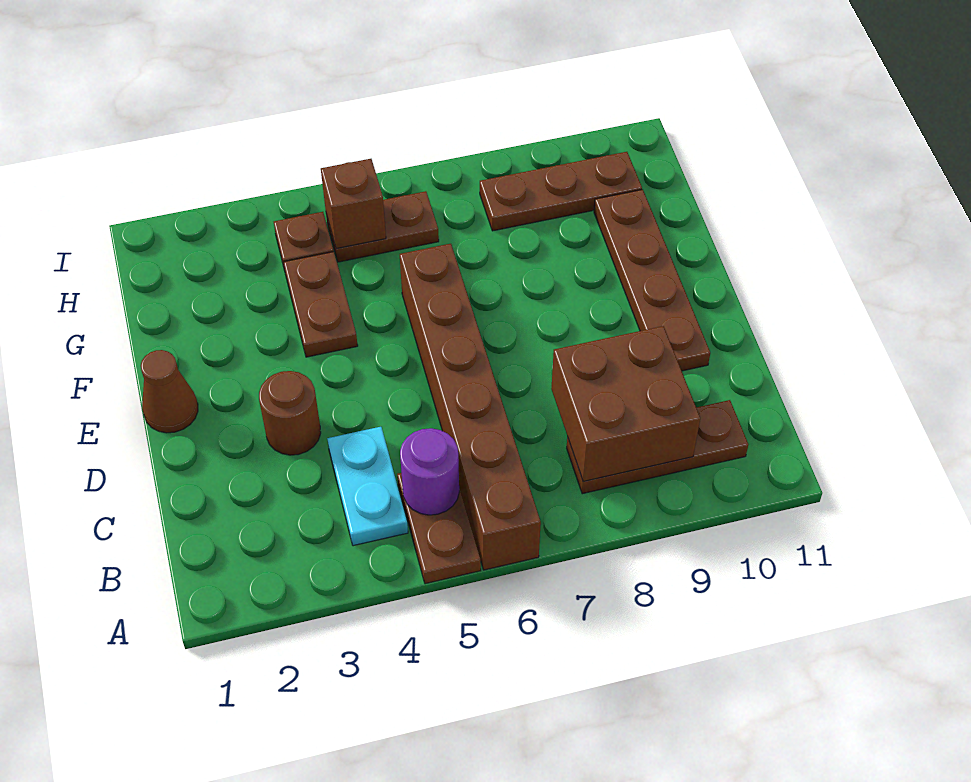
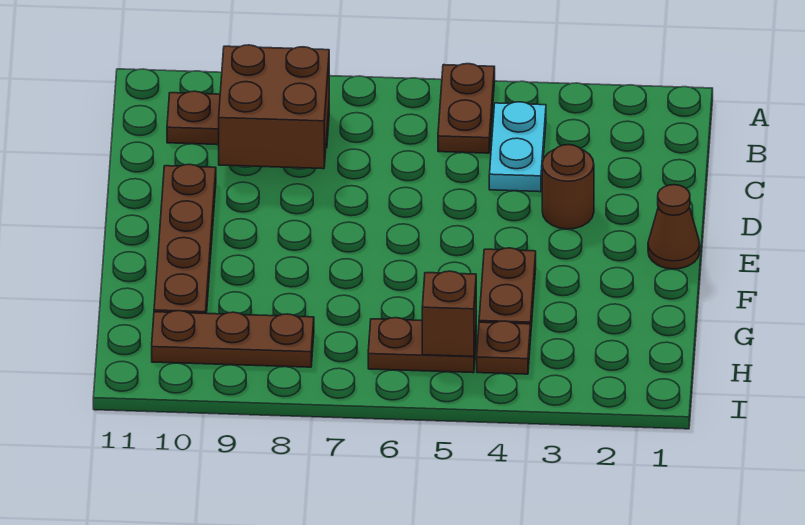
brown brick A6:F6 level 1 -> none
purple round brick B5 level 2 -> none

